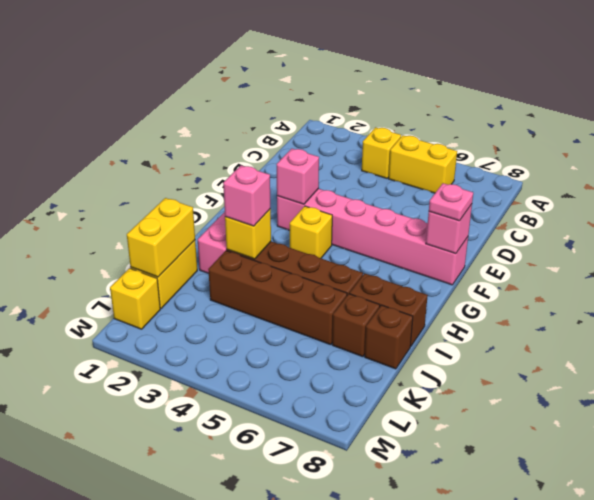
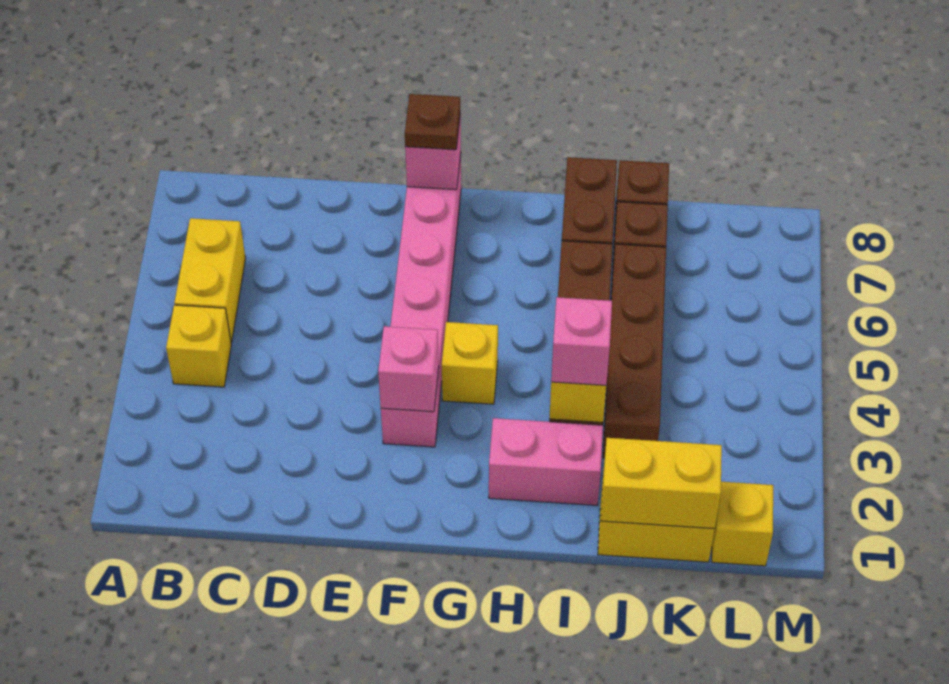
pink plate F8 level 3 -> brown plate F8 level 3

